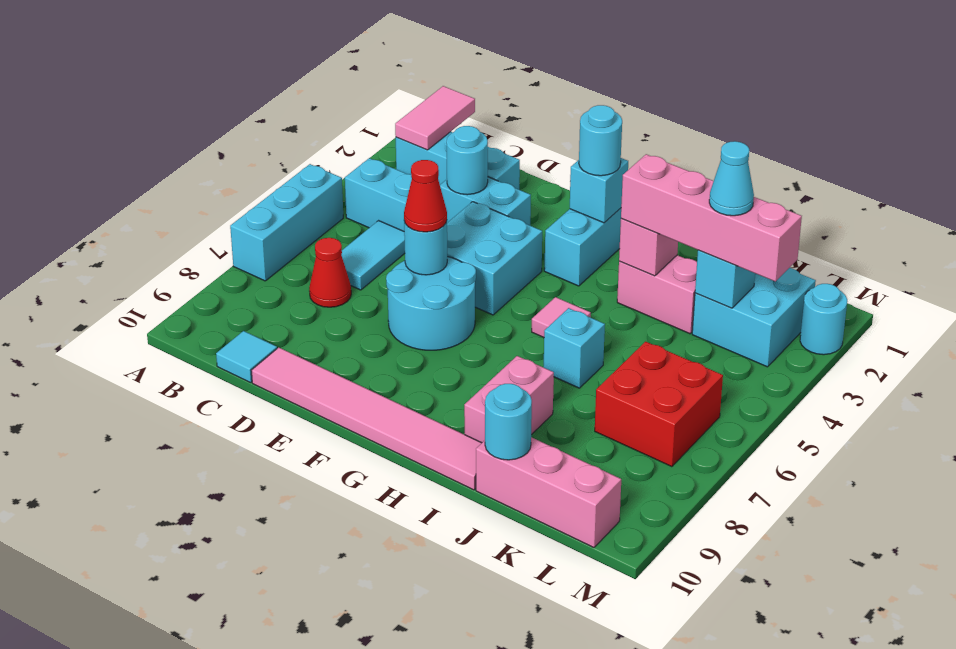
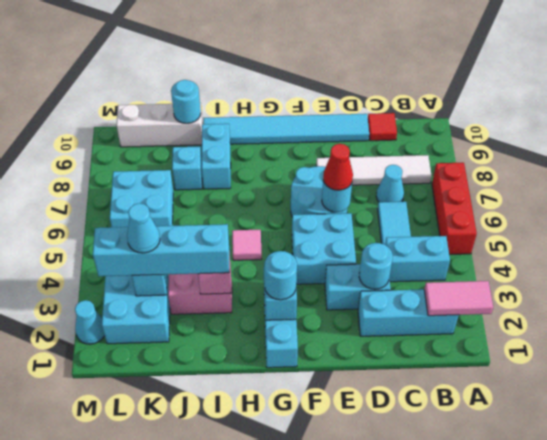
cyan brick A5:A7 level 1 -> red brick A5:A7 level 1
pink tile B1:B2 level 2 -> pink tile A2:B2 level 2
none -> white tile B8:E8 level 1
red cone C7 level 1 -> cyan cone C7 level 1
cyan tile C10 level 1 -> red tile C10 level 1
pink tile D10:I10 level 1 -> cyan tile D10:I10 level 1
pink brick I3:L3 level 3 -> cyan brick I3:L3 level 3
cyan brick I6 level 1 -> cyan brick J8 level 1
pink brick I8:I9 level 1 -> cyan brick I8:I9 level 1
pink brick J10:L10 level 1 -> white brick J10:L10 level 1
red brick K6:L7 level 1 -> cyan brick K6:L7 level 1
cyan round brick M2 level 1 -> cyan cone M2 level 1

